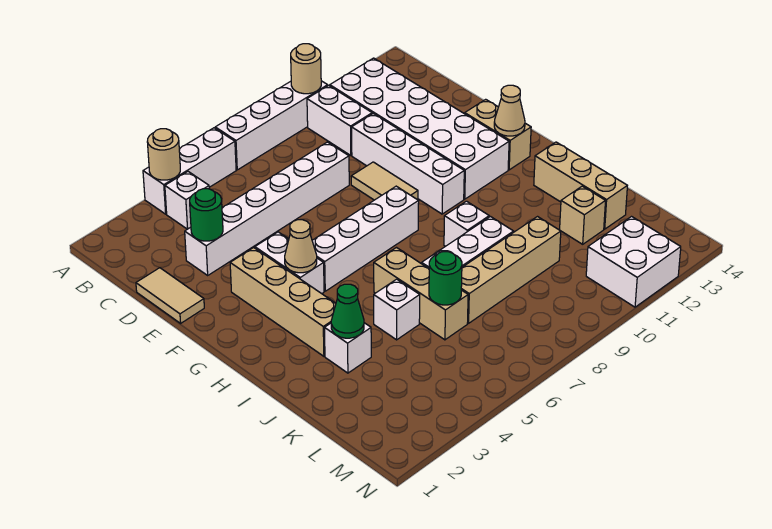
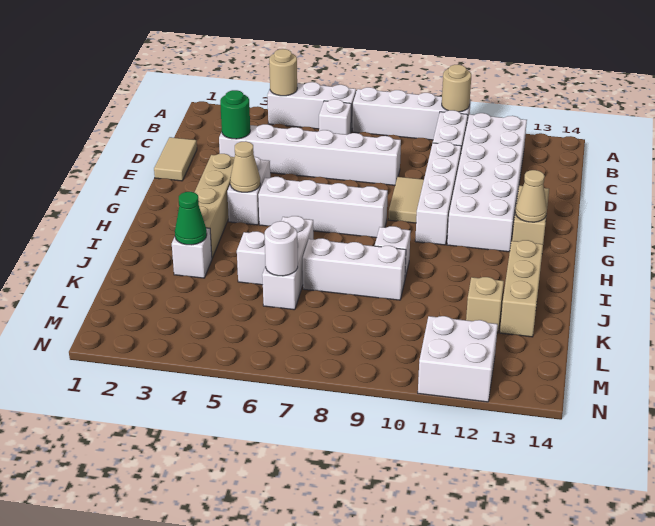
white brick B4 level 1 -> white brick B6 level 1
tan brick I6:K6 level 1 -> white brick I6:K6 level 1
green round brick K6 level 2 -> white round brick K6 level 2
tan brick K7:K10 level 1 -> none

